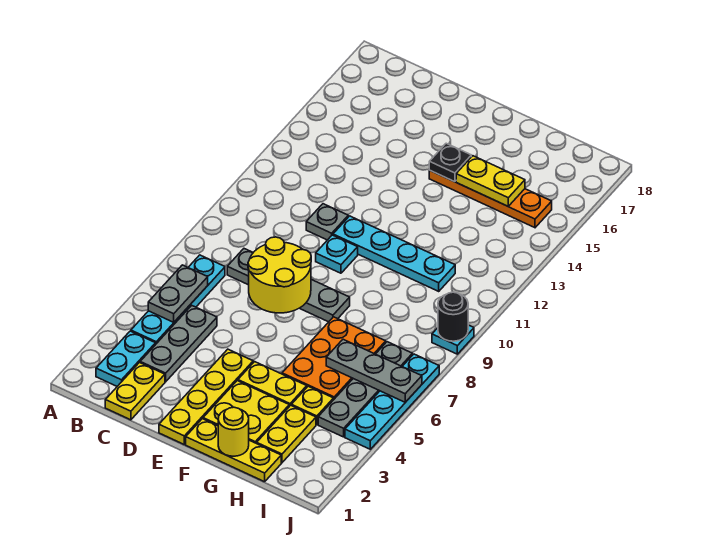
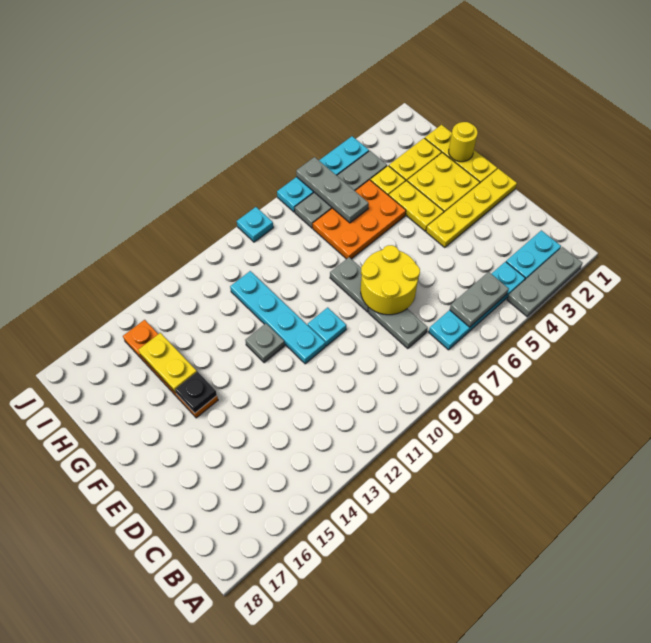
yellow plate C1:C2 level 1 -> none
grey plate C3:C5 level 1 -> grey plate A2:A4 level 1
grey plate D11 level 1 -> grey plate F12 level 1
black round brick J9 level 2 -> none

